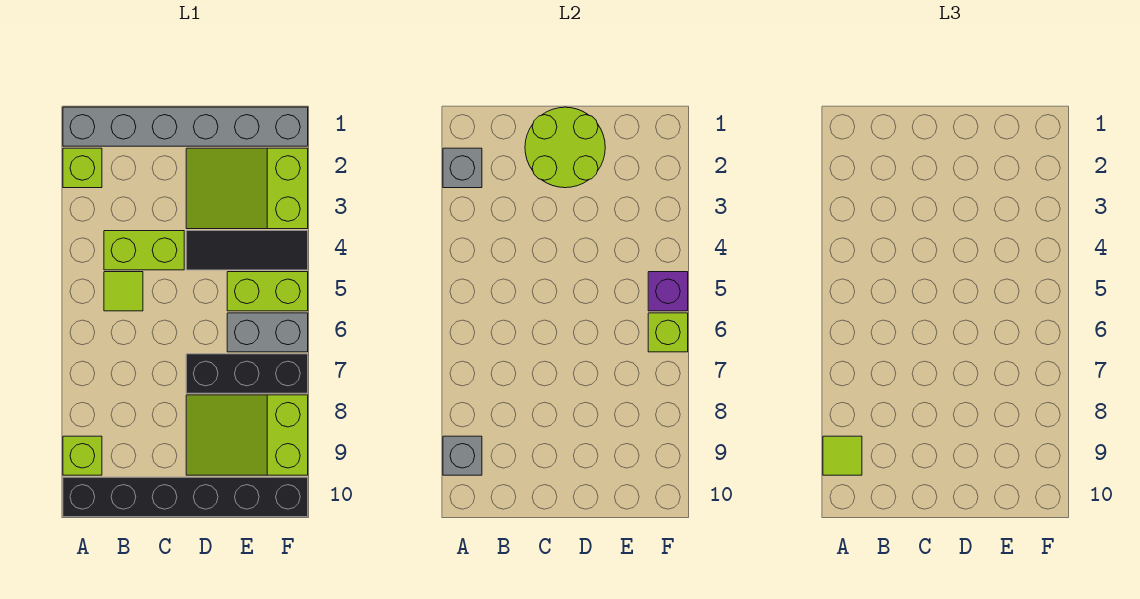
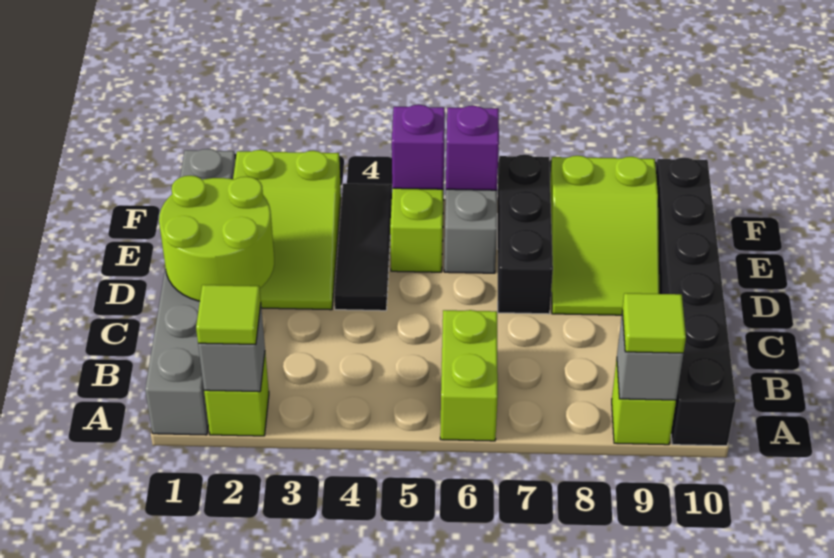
lime brick B4:C4 level 1 -> lime brick A6:B6 level 1
lime tile B5 level 1 -> lime tile A2 level 3
lime brick F6 level 2 -> purple brick F6 level 2

